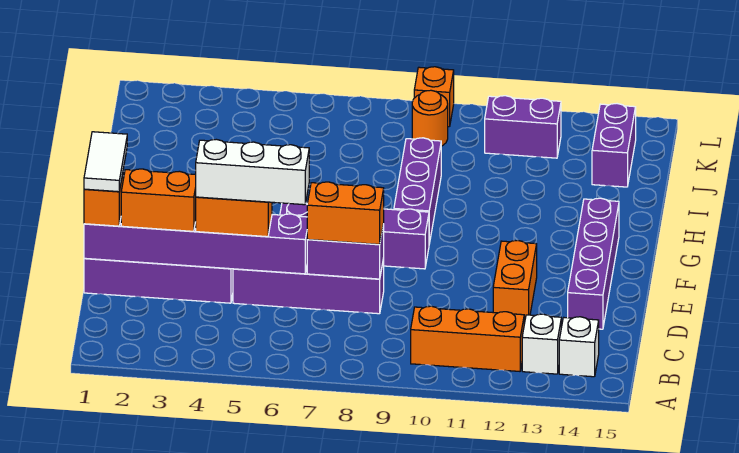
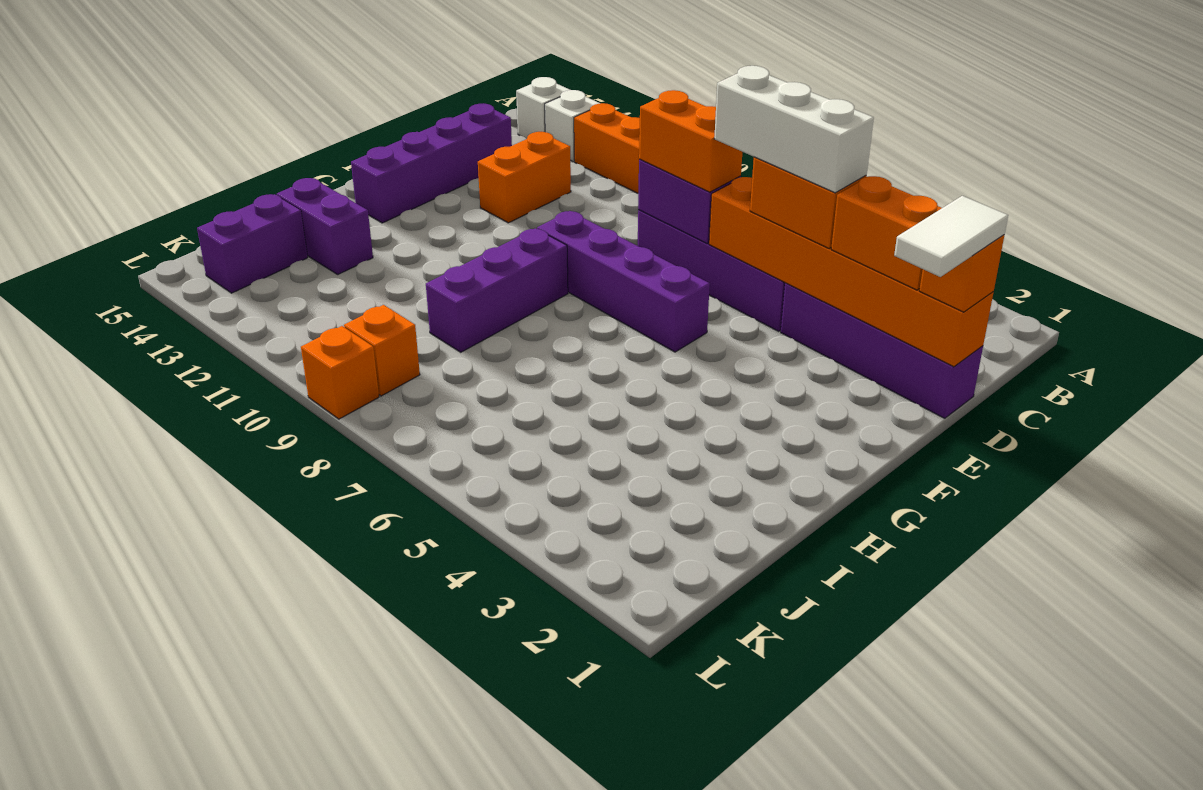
purple brick D1:D6 level 2 -> orange brick D1:D6 level 2
orange round brick K9 level 1 -> orange brick K9 level 1
purple brick K11:K12 level 1 -> purple brick I13:I14 level 1

